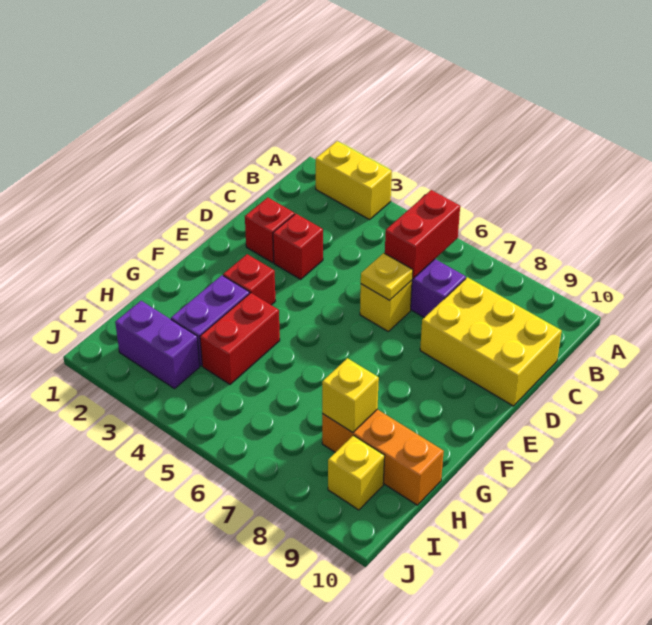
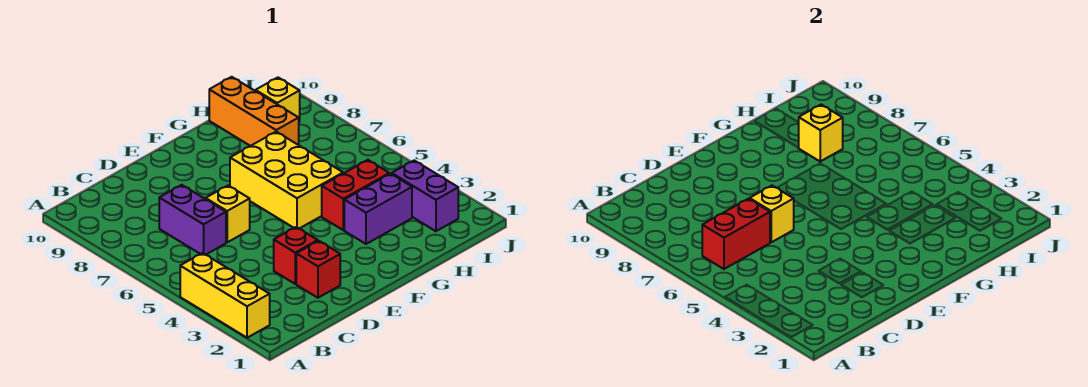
yellow brick A2:A3 level 1 -> yellow brick A2:A4 level 1
yellow brick C8:D10 level 1 -> yellow brick F5:G7 level 1
yellow plate D6 level 2 -> yellow brick D6 level 2
red brick F3 level 1 -> none

